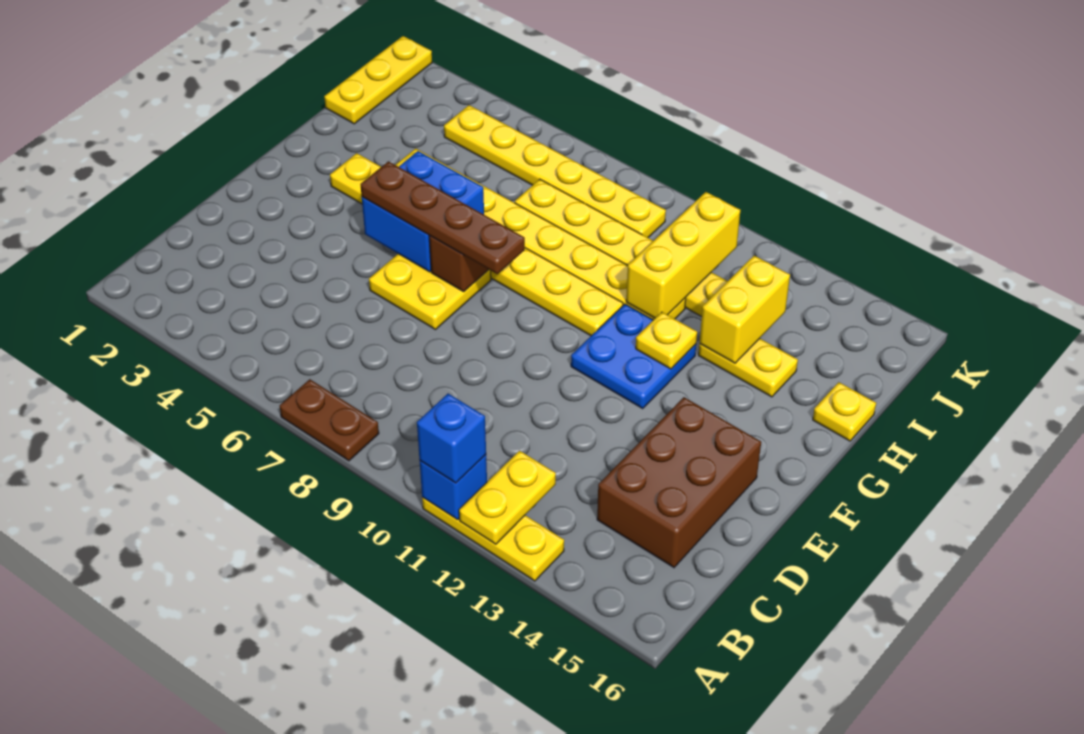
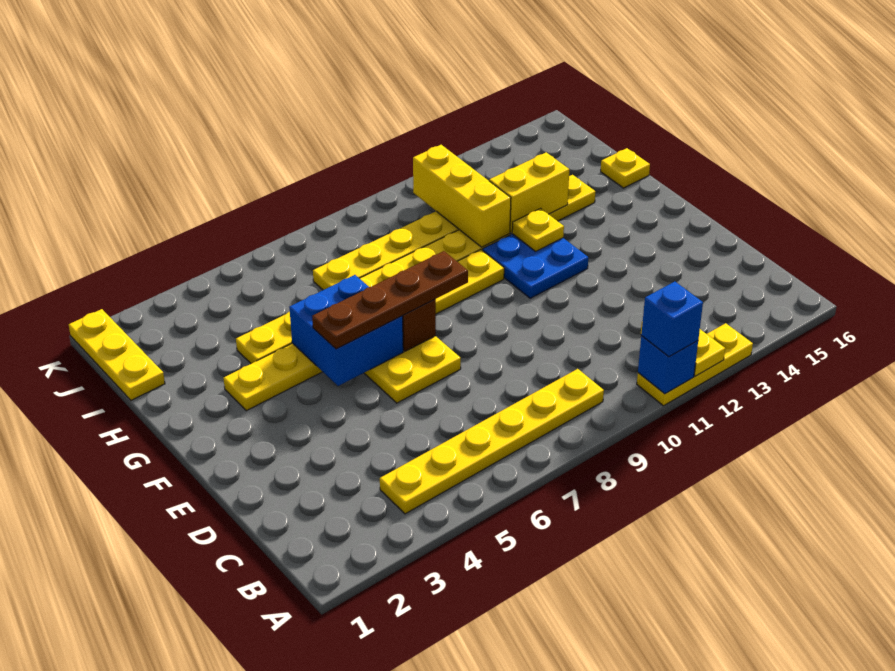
brown plate A7:A8 level 1 -> none
brown brick C14:E15 level 1 -> none
yellow brick H13:I13 level 2 -> yellow brick H12:H13 level 2
yellow plate J4:J9 level 1 -> yellow plate B4:B9 level 1

